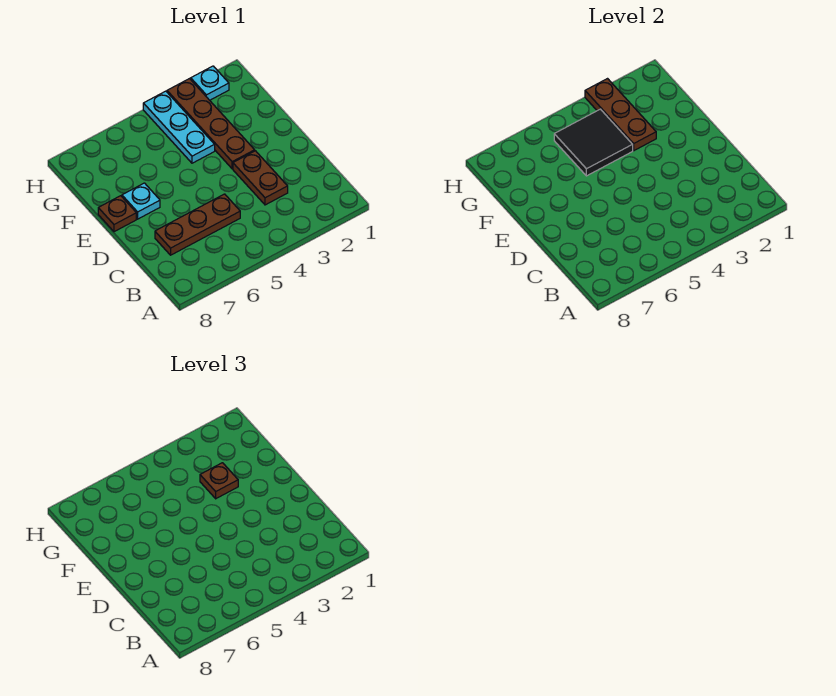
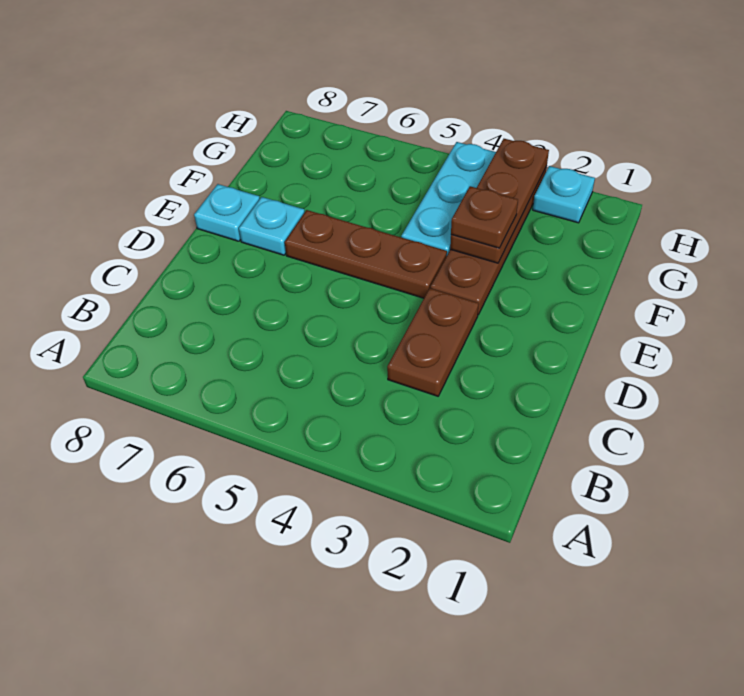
brown plate C5:C7 level 1 -> brown plate E4:E6 level 1
brown plate E8 level 1 -> cyan plate E8 level 1
black tile F4:G5 level 2 -> none

